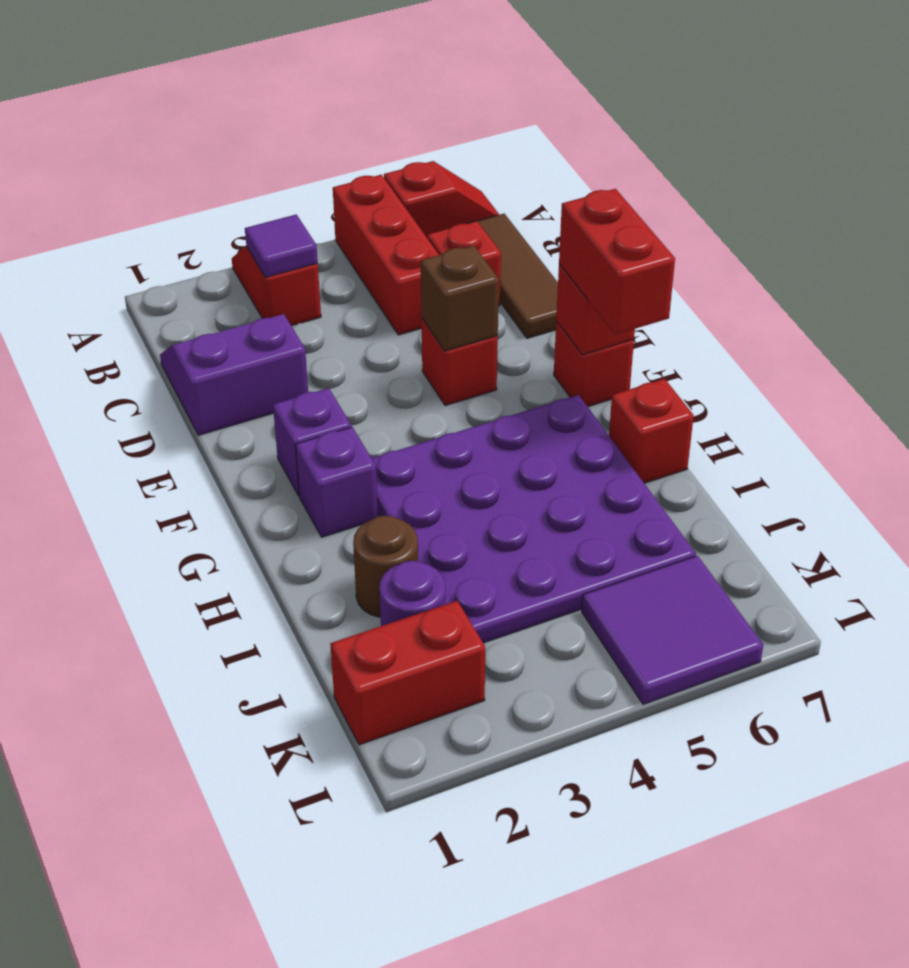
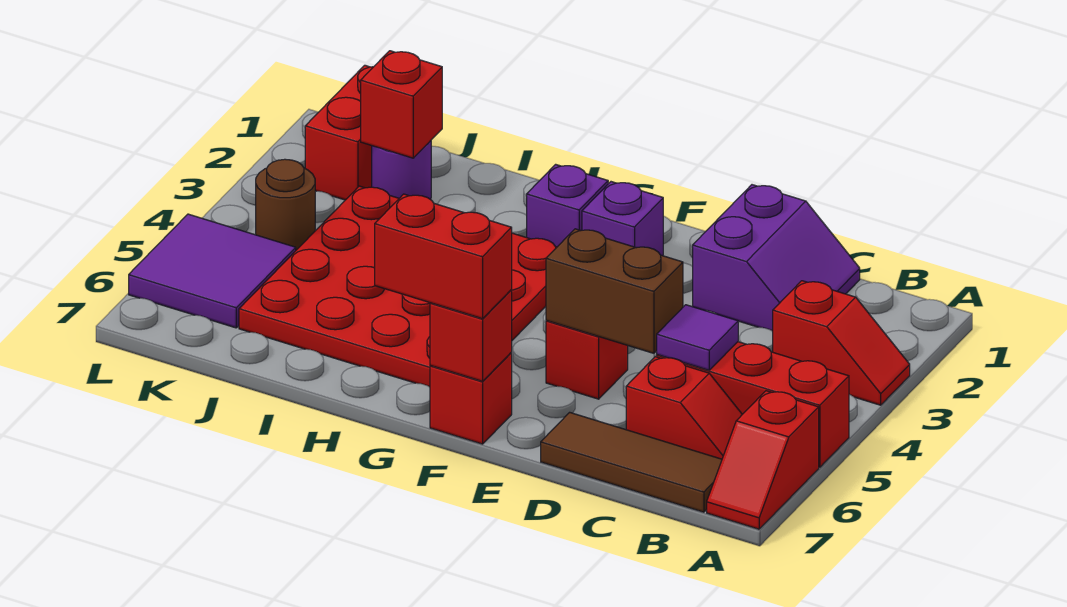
purple tile B3 level 2 -> purple tile C5 level 2
brown brick E5 level 2 -> brown brick D5:E5 level 2
purple plate G3:J6 level 1 -> red plate G3:J6 level 1
red brick H7 level 1 -> red brick J2 level 2
brown round brick I2 level 1 -> brown round brick K4 level 1

